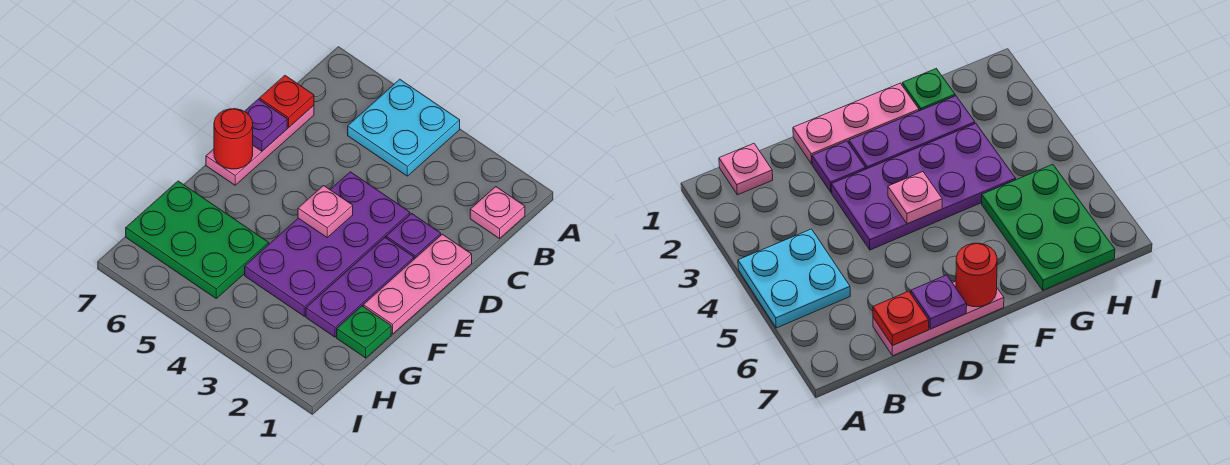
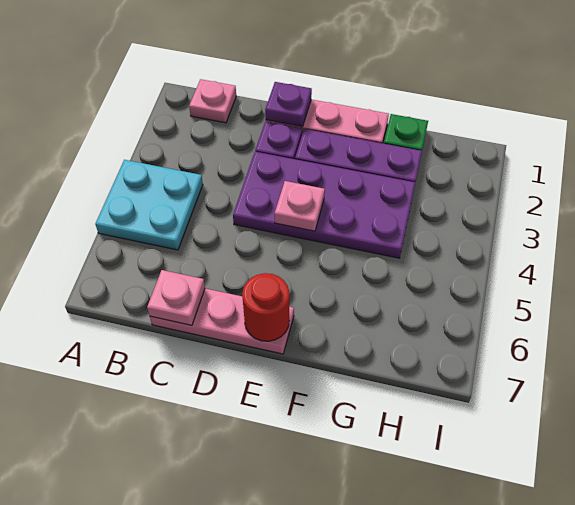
red plate C7 level 2 -> pink plate C7 level 2
purple plate D7 level 2 -> purple plate D1 level 2
green plate G5:H7 level 1 -> none

